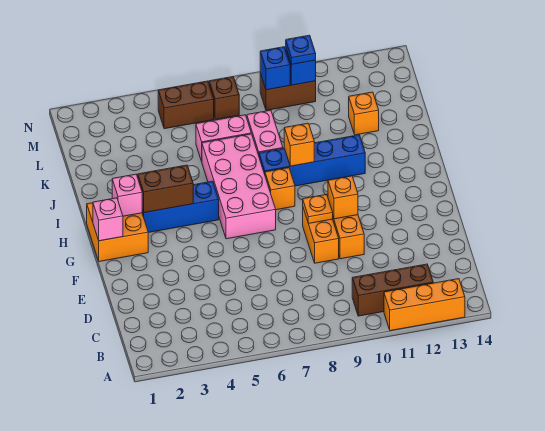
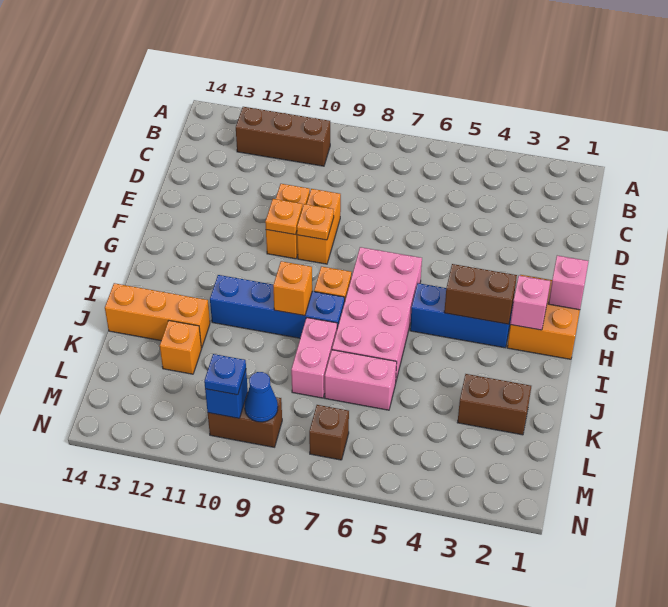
orange brick A11:A13 level 1 -> orange brick J12:J14 level 1
orange brick F10 level 2 -> orange plate F10 level 2
brown brick M5:M6 level 1 -> brown brick K2:K3 level 1
blue brick M9 level 2 -> blue cone M9 level 2

